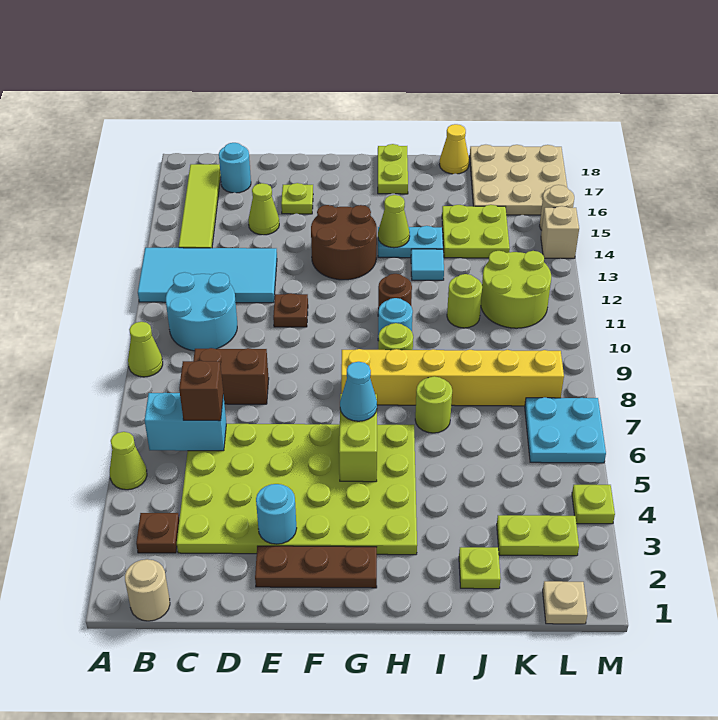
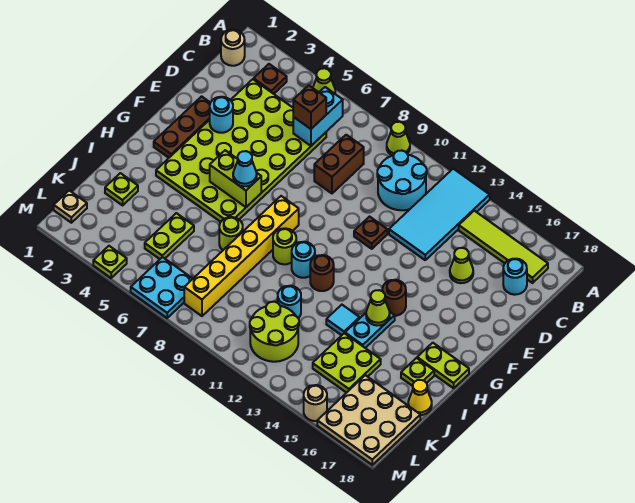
lime plate E16 level 1 -> lime plate I17 level 1
brown round brick F13:G14 level 1 -> brown round brick G14 level 1
lime round brick J11 level 1 -> cyan round brick J11 level 1
lime plate K3:L3 level 1 -> lime plate J5:K5 level 1
tan brick M14 level 1 -> none

